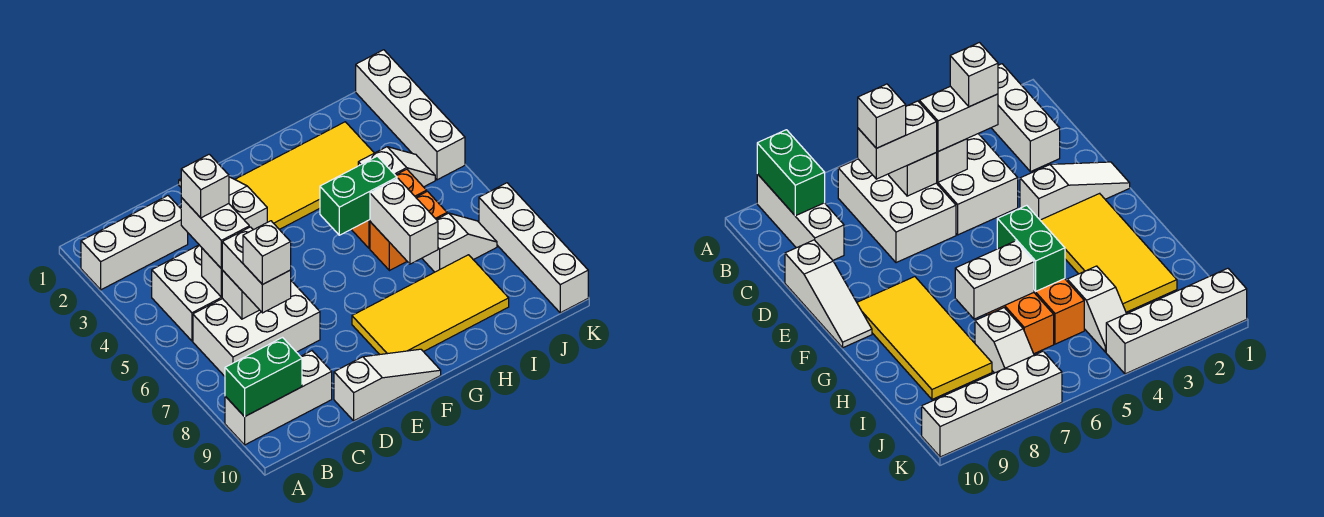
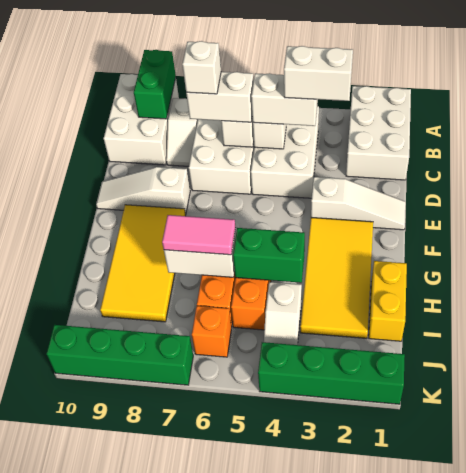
white brick A2:C2 level 1 -> white brick A1:C2 level 1
white brick A9:C9 level 1 -> white brick A9:C10 level 1
white brick C4 level 4 -> white brick C3:C4 level 4
white slope D10:F10 level 1 top D -> white slope E8:E10 level 1 top 8
green brick G5:H5 level 2 -> green brick H4:H5 level 2
none -> yellow brick H1:I1 level 1
none -> pink tile H6:H7 level 3
white slope I7:J7 level 1 top I -> white slope B8:C8 level 1 top B
none -> orange brick J6 level 1
white brick K1:K4 level 1 -> green brick K1:K4 level 1
white brick K7:K10 level 1 -> green brick K7:K10 level 1

